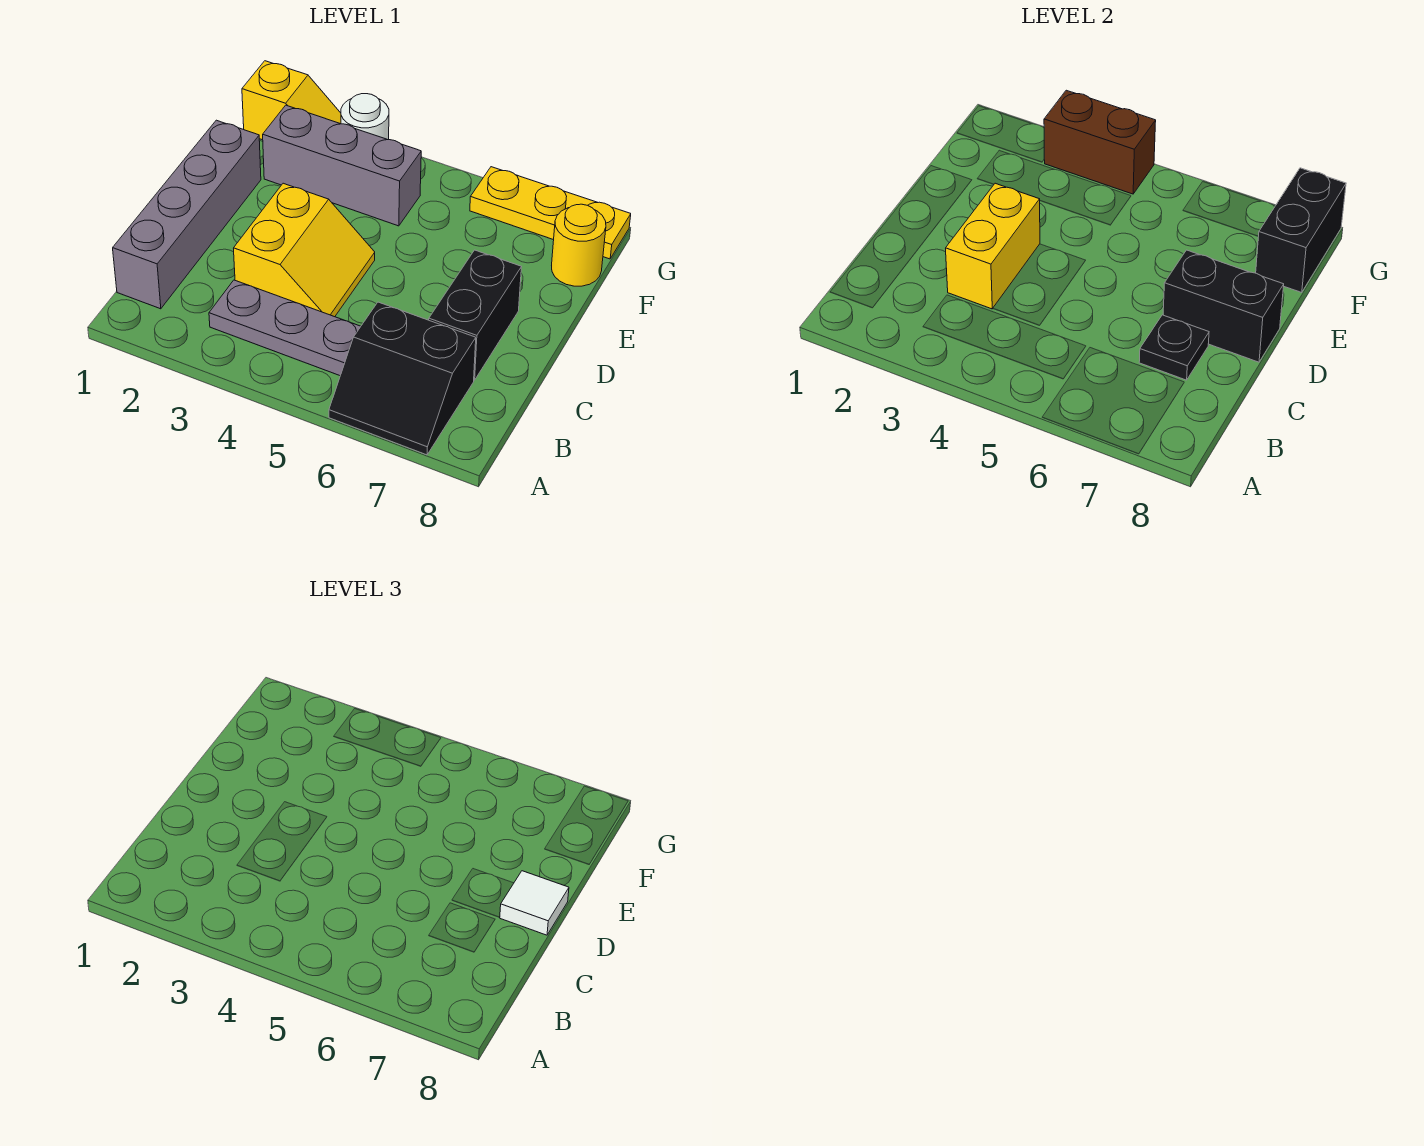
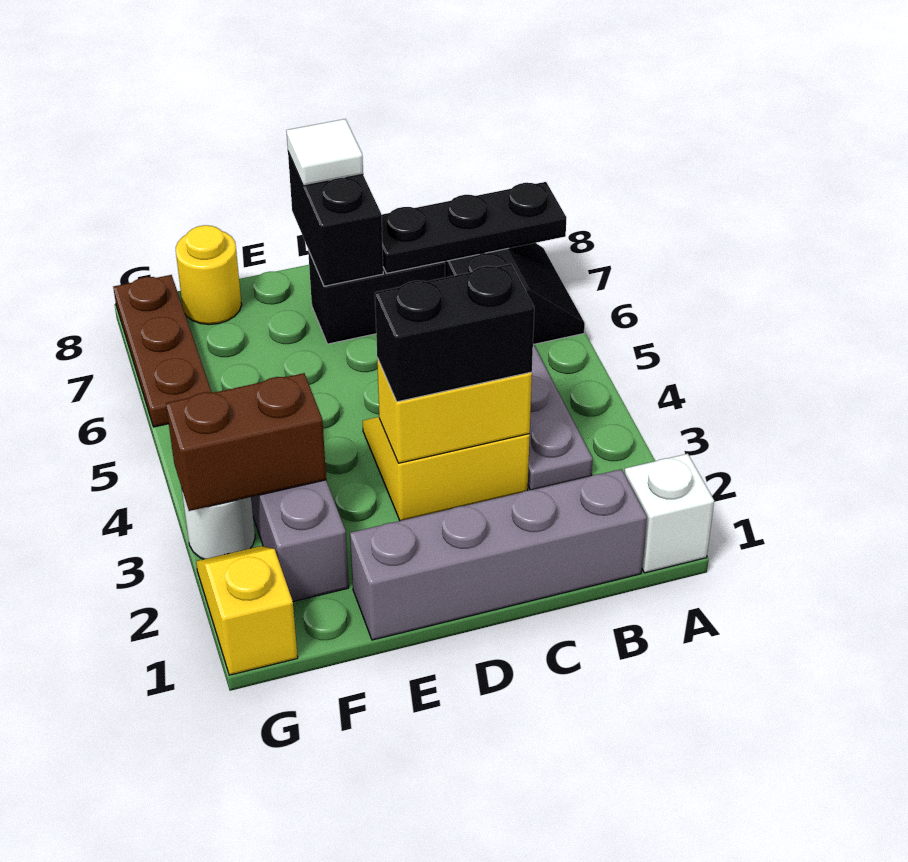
none -> white brick A1 level 1
black plate C7 level 2 -> black plate A7:C7 level 2
black brick F8:G8 level 2 -> black brick C3:D3 level 3
brown brick G3:G4 level 2 -> brown brick F3:G3 level 2
yellow plate G6:G8 level 1 -> brown plate G6:G8 level 1

